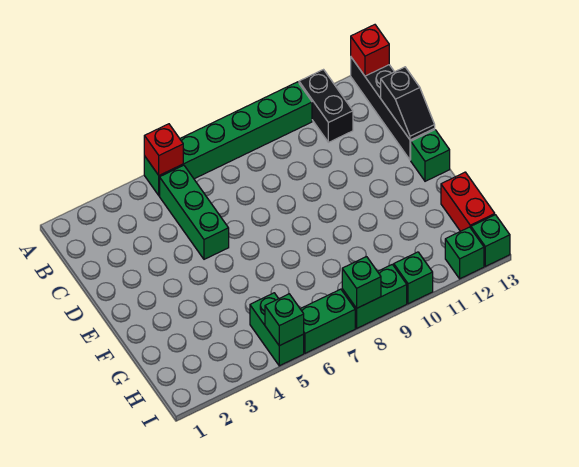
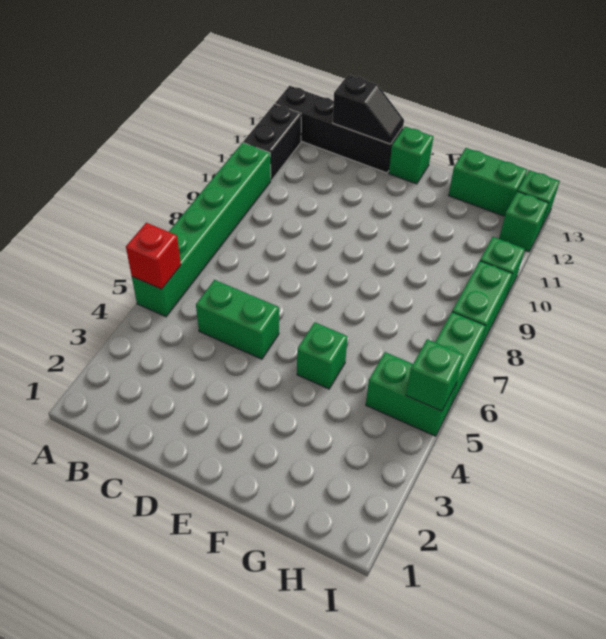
black brick A11:B11 level 1 -> black brick A11:A12 level 1
red brick A13 level 2 -> none
green brick B5:D5 level 1 -> green brick C5:D5 level 1
red brick G13:H13 level 1 -> green brick G13:H13 level 1
green brick I8 level 2 -> green brick F5 level 1

